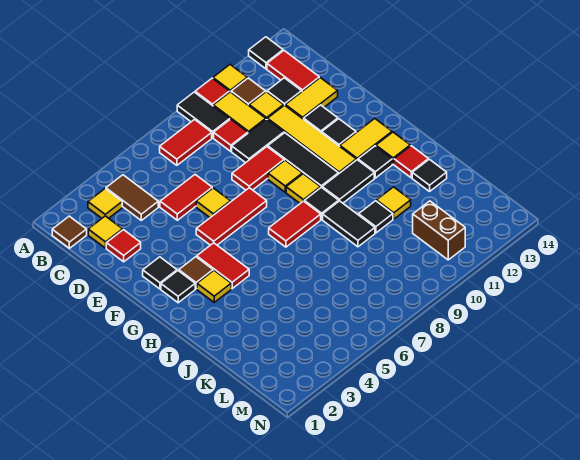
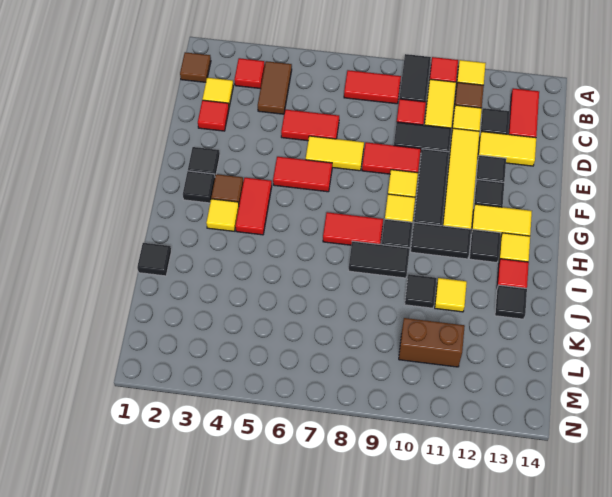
black tile A13 level 1 -> black tile J1 level 1
yellow tile B3 level 1 -> red tile B3 level 1
yellow tile E6 level 1 -> yellow tile E6:E7 level 1
red tile F5:F7 level 1 -> red tile F5:F6 level 1
black tile I9:J9 level 1 -> black tile I8:I9 level 1
brown brick L11:M11 level 1 -> brown brick L10:L11 level 1

